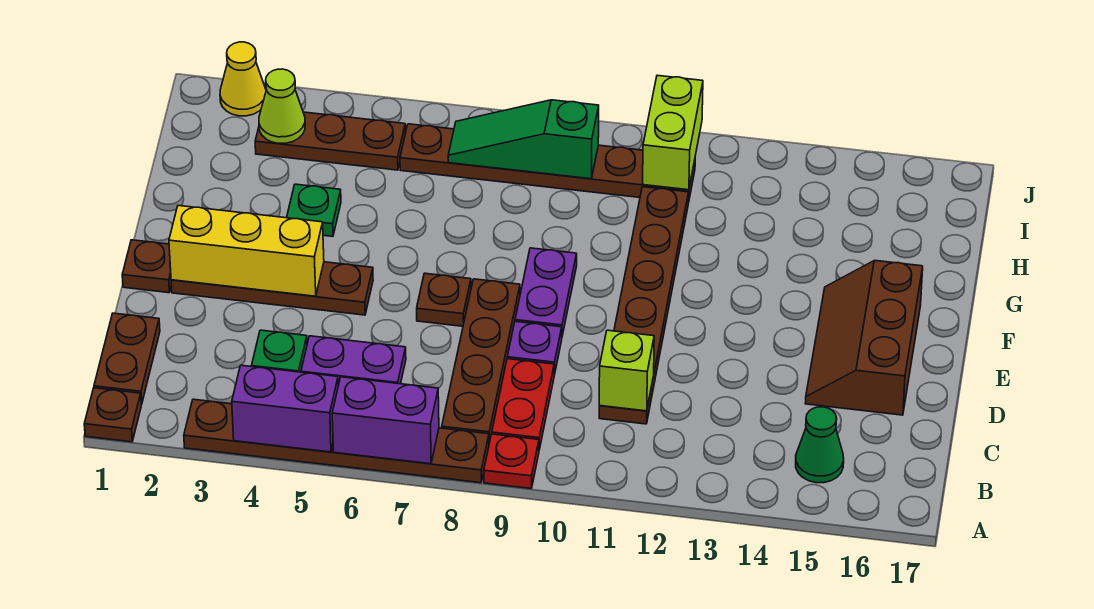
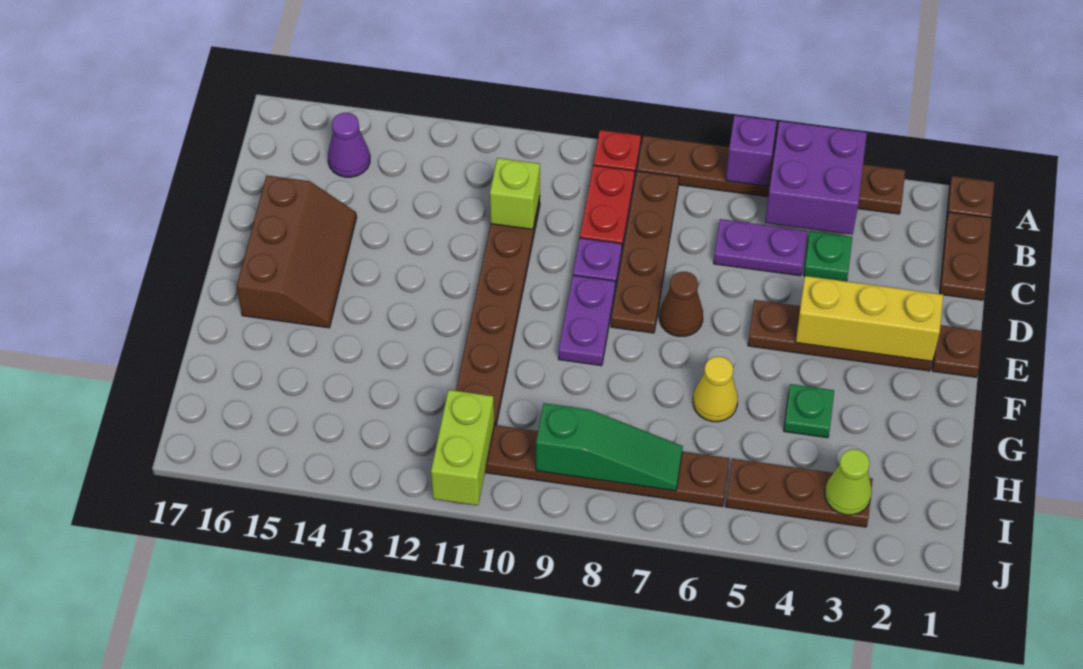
purple brick A4:A5 level 2 -> purple brick A4:B5 level 2
purple brick A6:A7 level 2 -> purple brick A6 level 2
green cone B15 level 1 -> purple cone B15 level 1
brown plate E7 level 1 -> brown cone E7 level 1
yellow cone J2 level 1 -> yellow cone G6 level 1

